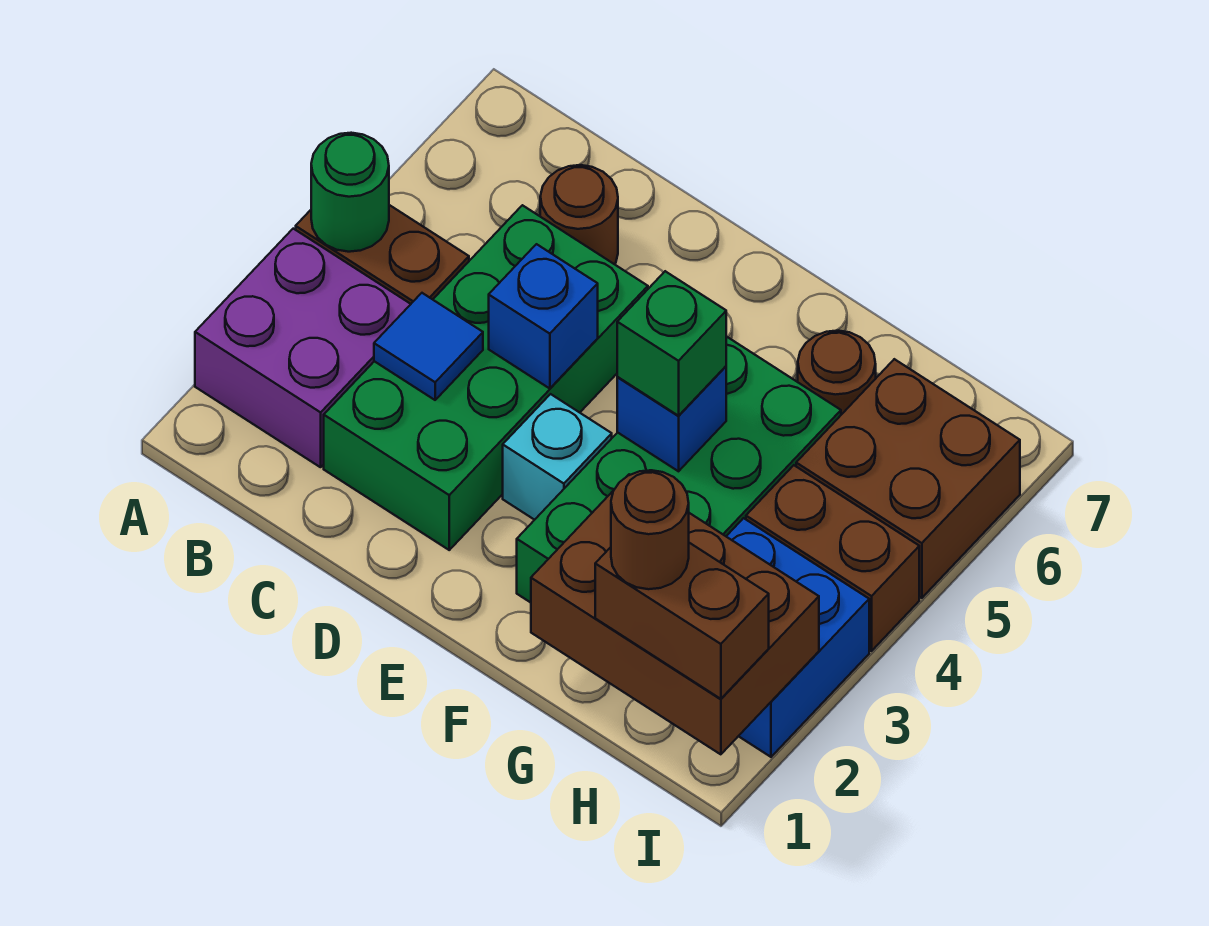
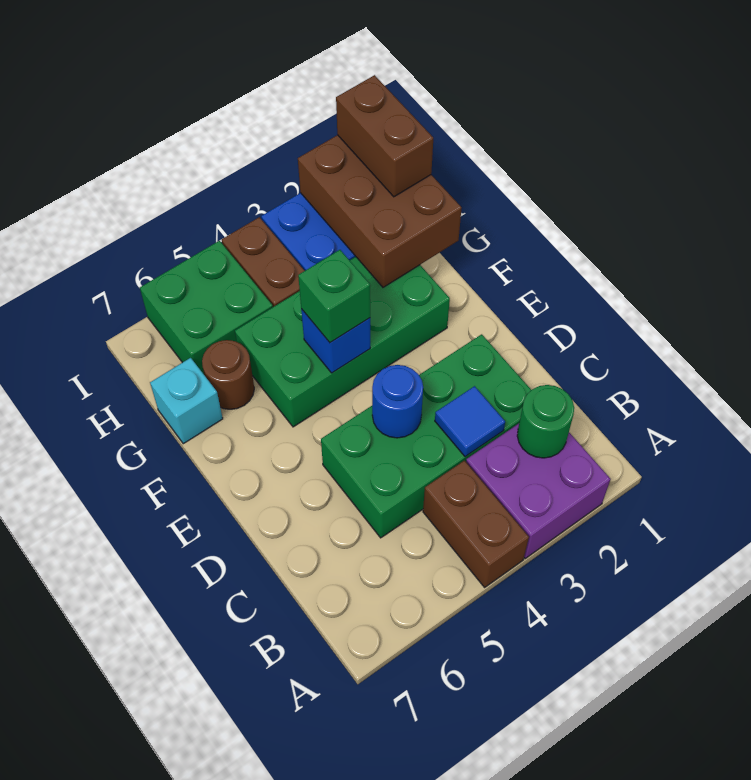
green round brick A4 level 2 -> green round brick B2 level 2
brown round brick C6 level 1 -> none
blue brick D4 level 2 -> blue round brick D4 level 2
cyan brick E3 level 1 -> cyan brick G7 level 1
brown round brick H1 level 4 -> none
brown brick H5:I6 level 1 -> green brick H5:I6 level 1

